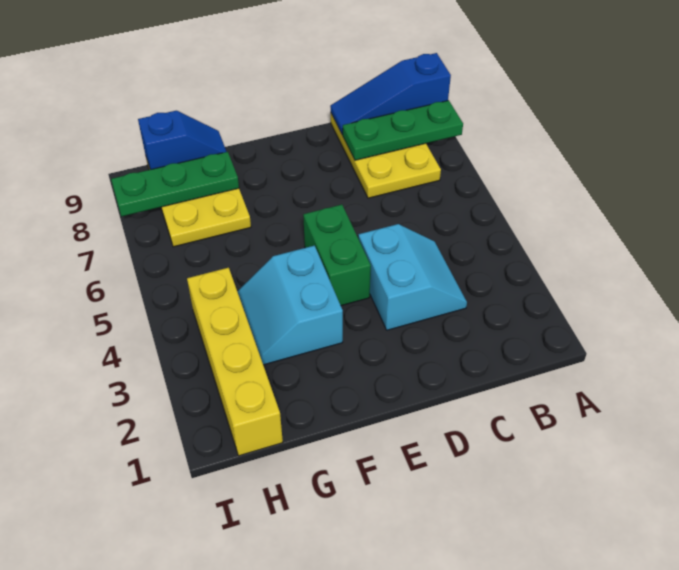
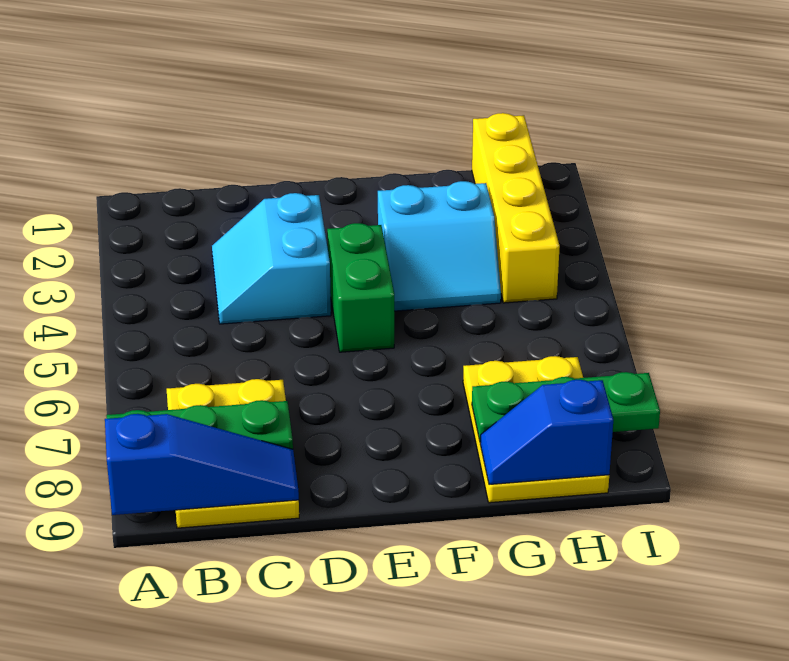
cyan slope F3:G4 level 1 top F -> cyan slope F3:G4 level 1 top 3

